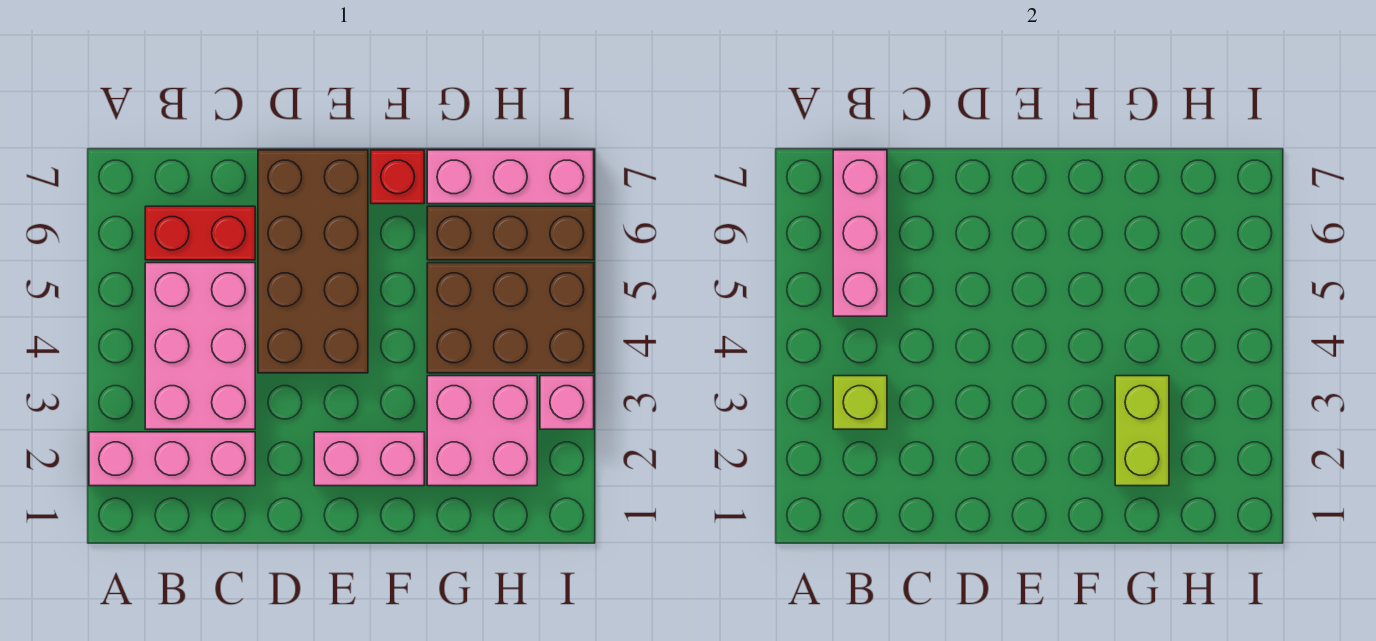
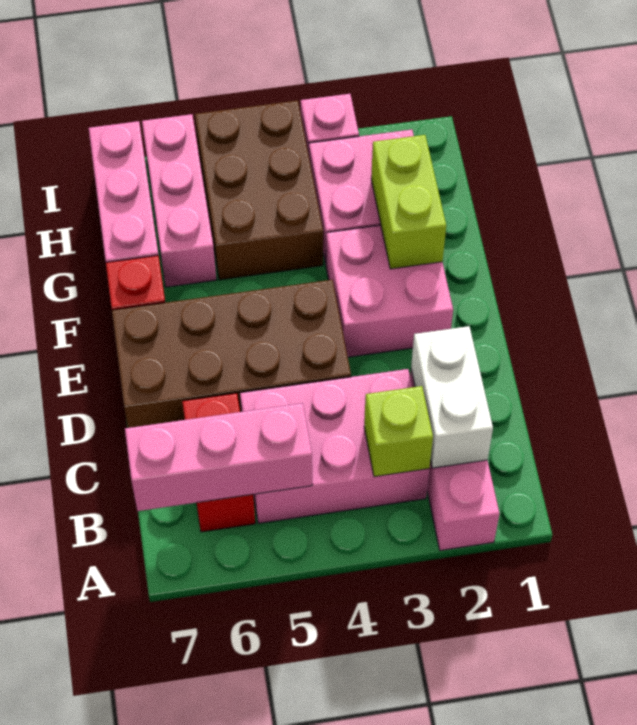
none -> white brick B2:C2 level 2
pink brick E2:F2 level 1 -> pink brick E2:F3 level 1
lime brick G2:G3 level 2 -> lime brick F2:G2 level 2
brown brick G6:I6 level 1 -> pink brick G6:I6 level 1

